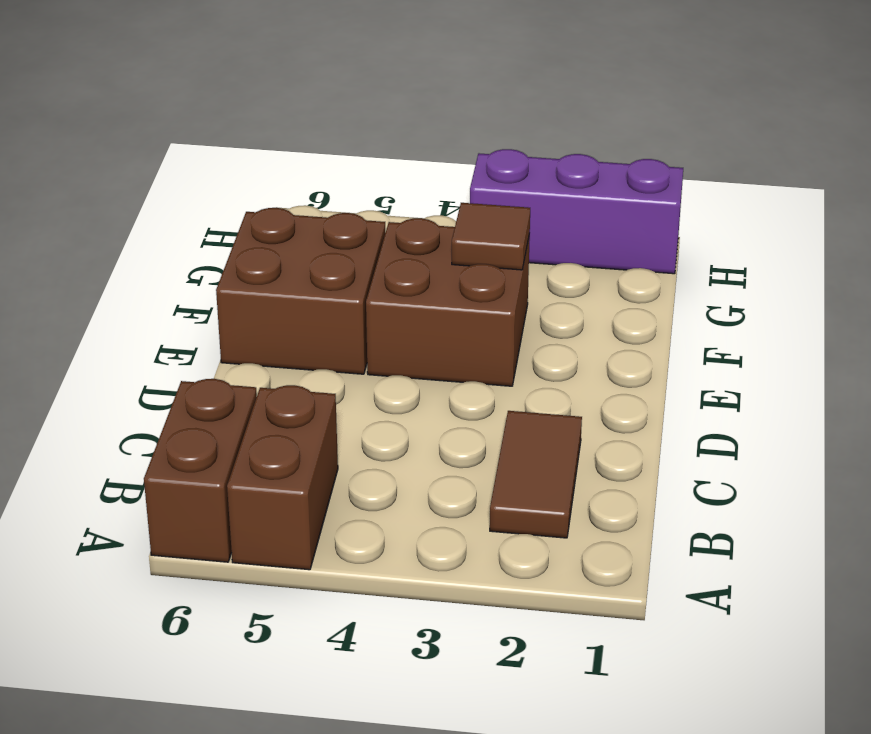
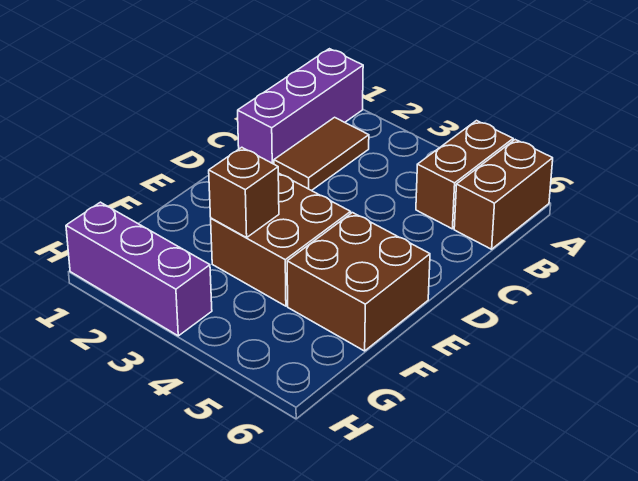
none -> purple brick A1:C1 level 1
brown tile F3 level 2 -> brown brick F3 level 2

